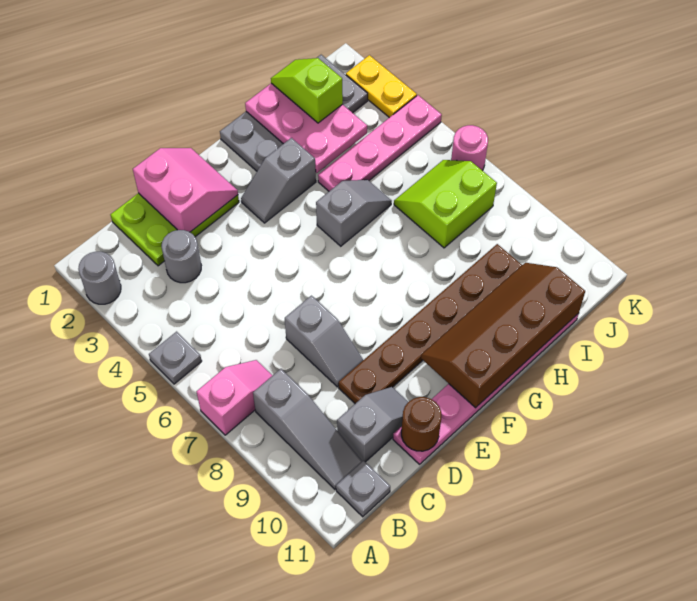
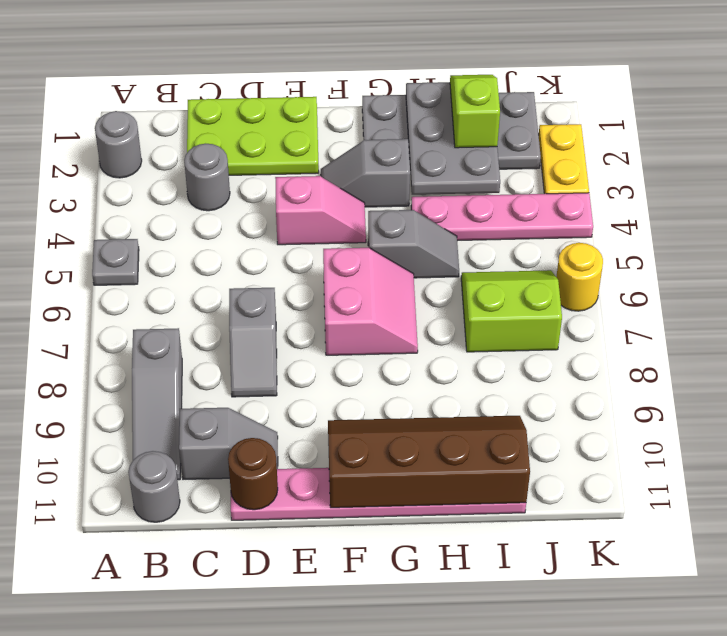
pink slope A7:B7 level 1 top A -> pink slope E4:F4 level 1 top E
grey plate B11 level 1 -> grey round brick B11 level 1
pink slope D1:E2 level 2 top D -> pink slope F6:G7 level 1 top F
brown plate D9:I9 level 1 -> none
pink plate H1:I3 level 2 -> grey plate H1:I3 level 2
pink round brick K6 level 1 -> yellow round brick K6 level 1

